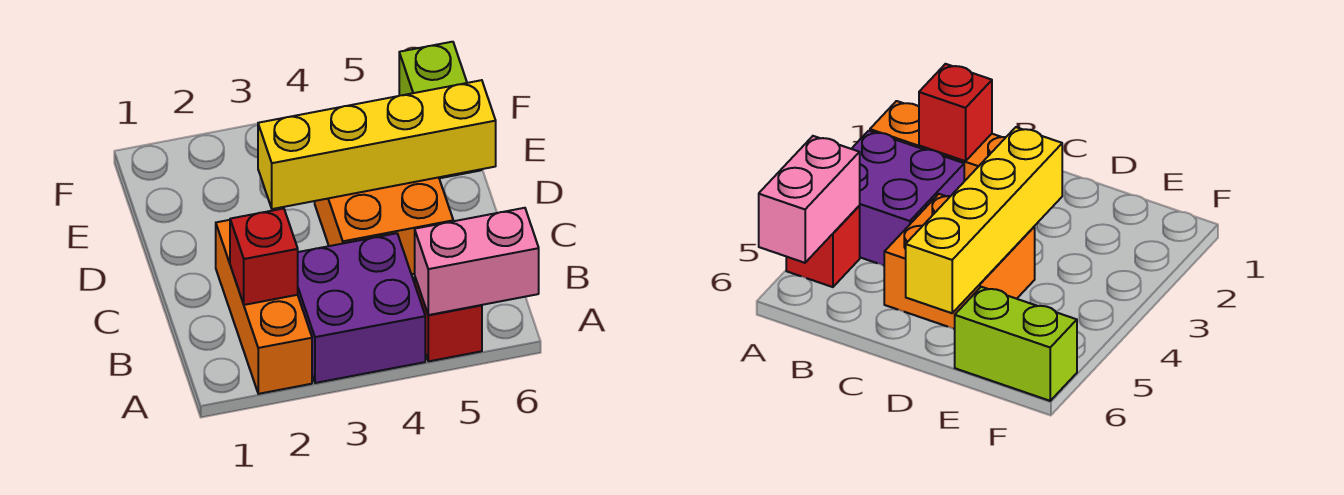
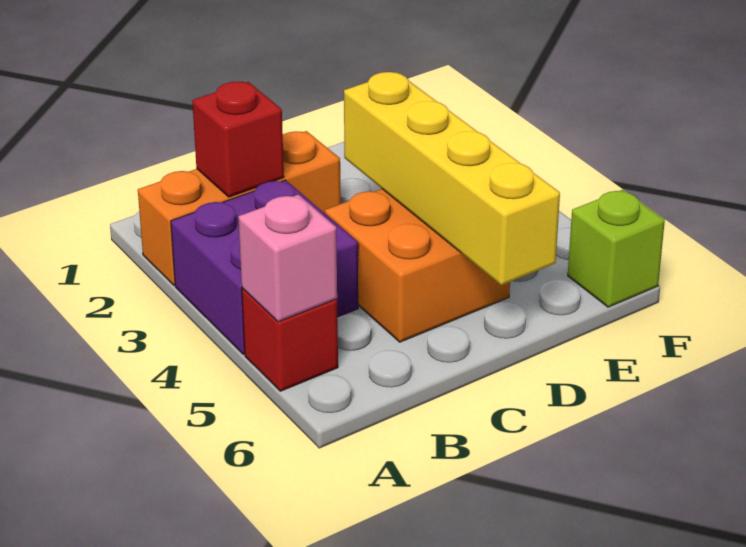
pink brick A5:A6 level 2 -> pink brick A5 level 2
lime brick E6:F6 level 1 -> lime brick F6 level 1

